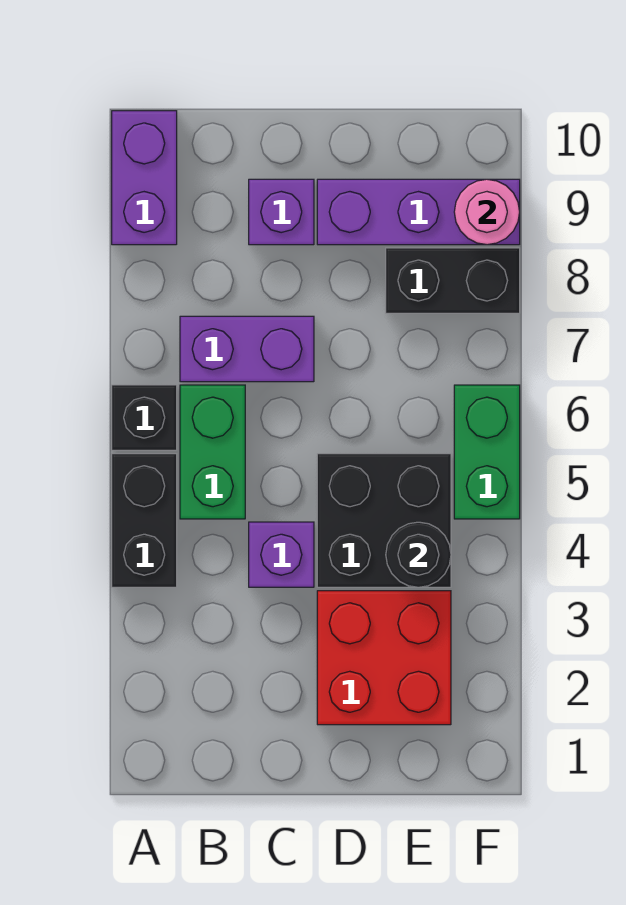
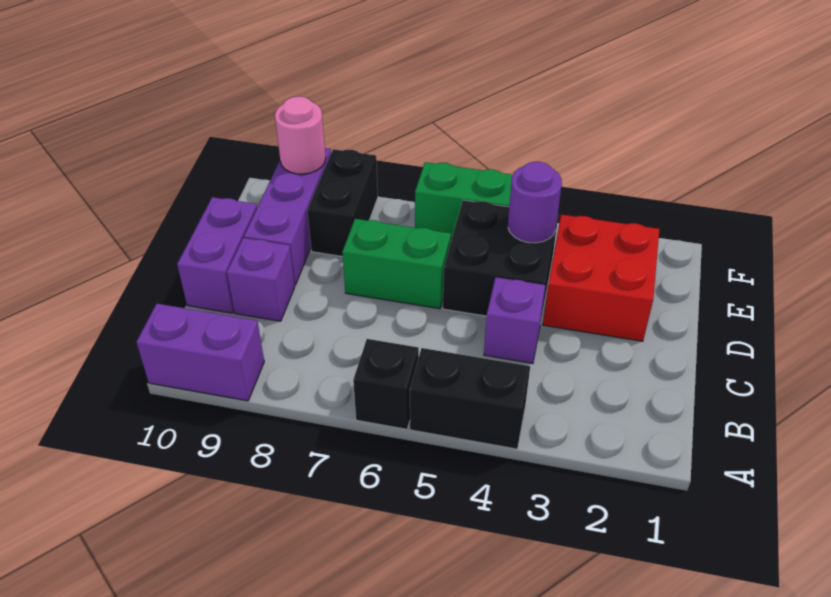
green brick B5:B6 level 1 -> green brick D6:D7 level 1
purple brick B7:C7 level 1 -> purple brick C10:D10 level 1
black round brick E4 level 2 -> purple round brick E4 level 2

